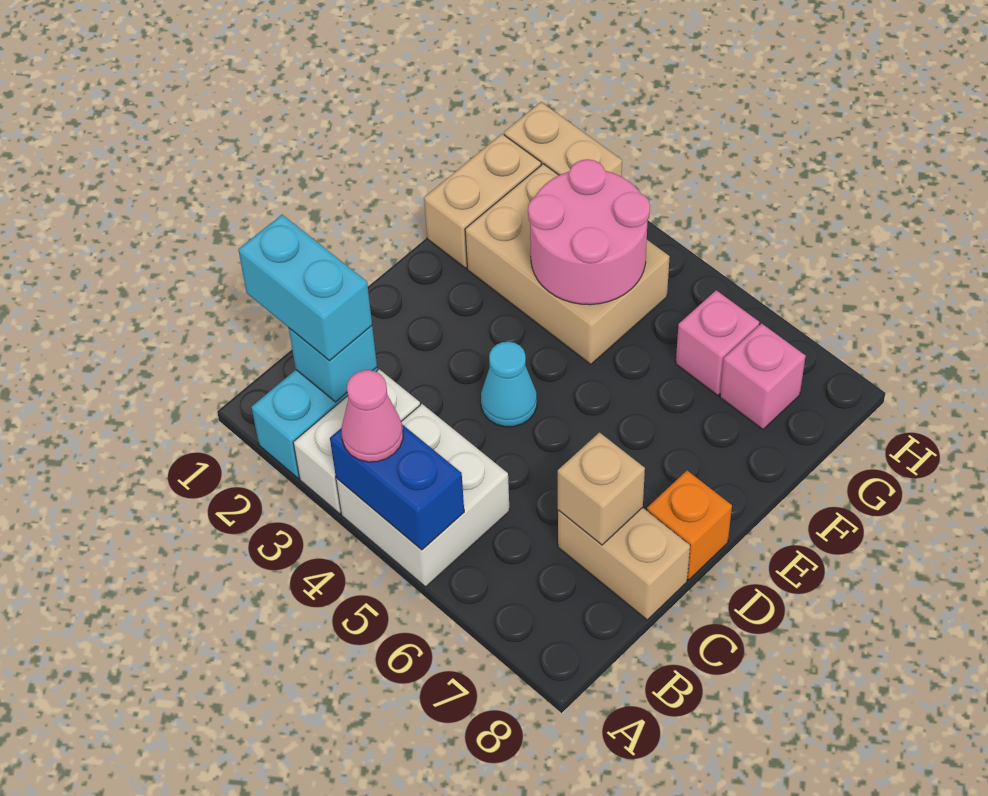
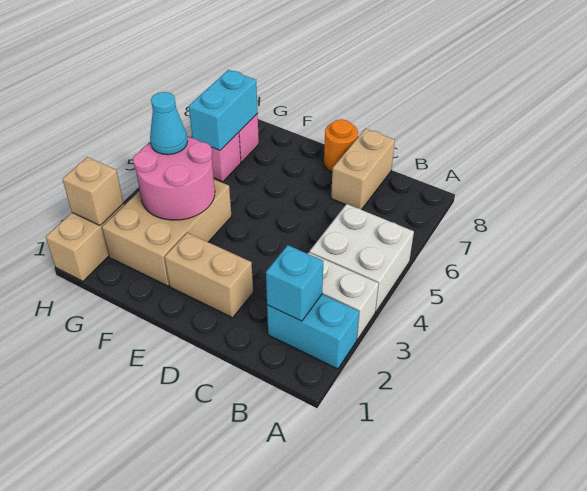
blue brick A4:A5 level 2 -> none
pink cone A4 level 3 -> none
cyan brick B1:B2 level 3 -> cyan brick G6:G7 level 2
tan brick C7 level 2 -> tan brick H2 level 2
cyan cone D4 level 1 -> cyan cone G4 level 3
orange brick D8 level 1 -> orange round brick D8 level 1
tan brick F1:G1 level 1 -> tan brick D2:E2 level 1

